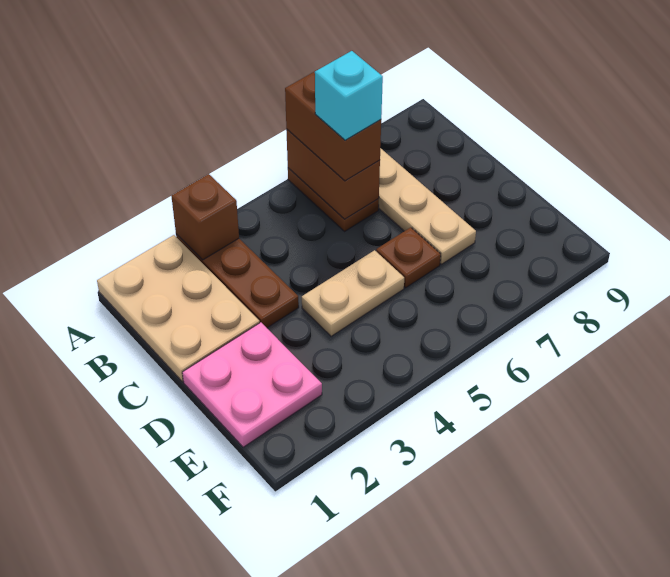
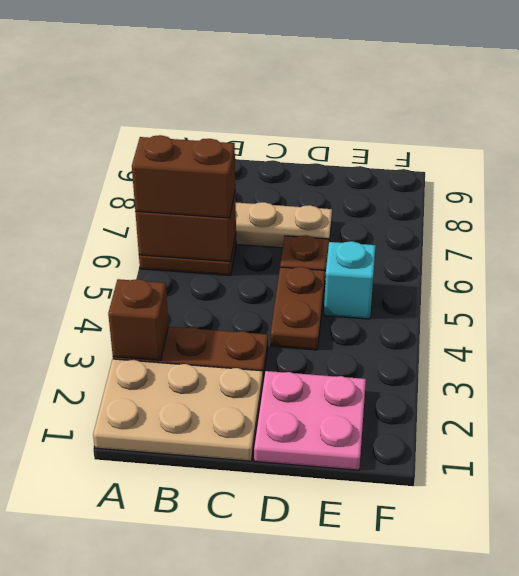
cyan brick B6 level 4 -> cyan brick E5 level 1
tan plate D4:D5 level 1 -> brown plate D4:D5 level 1

